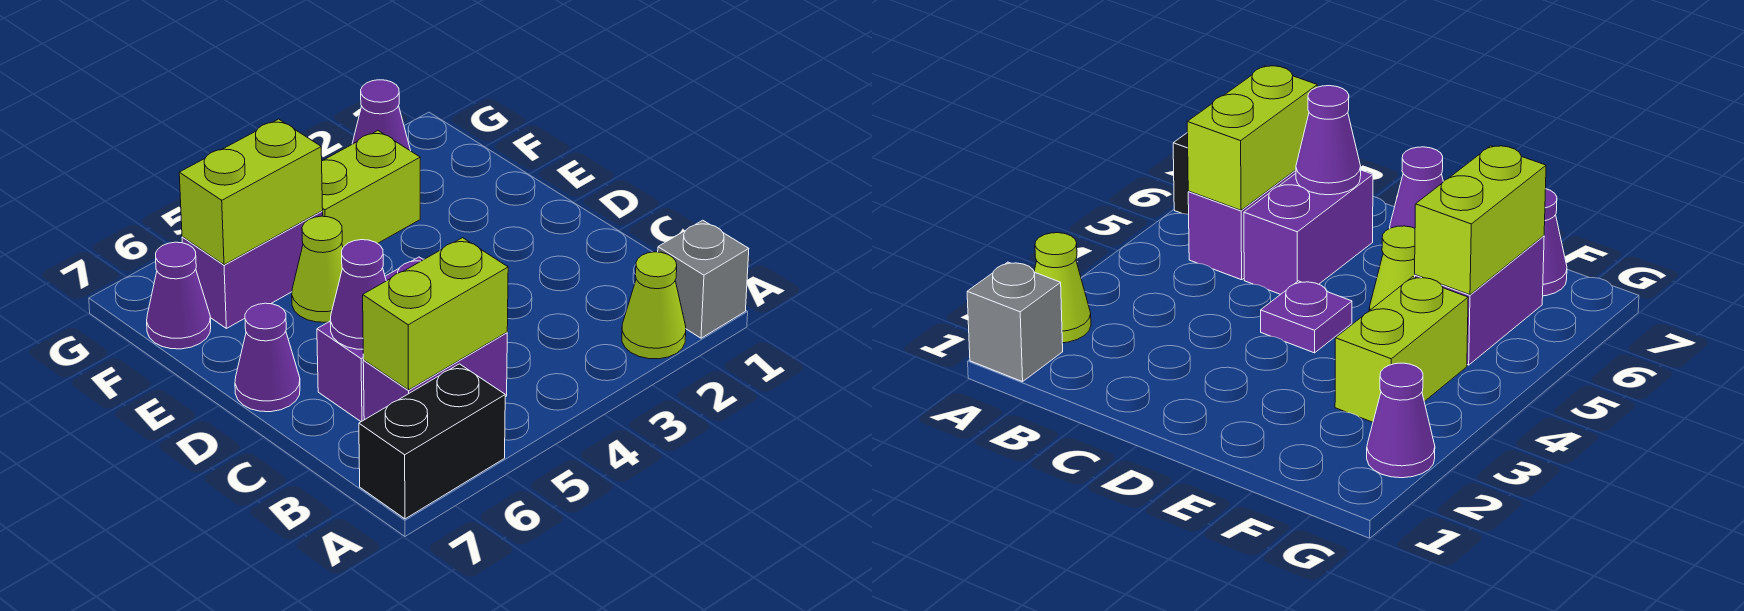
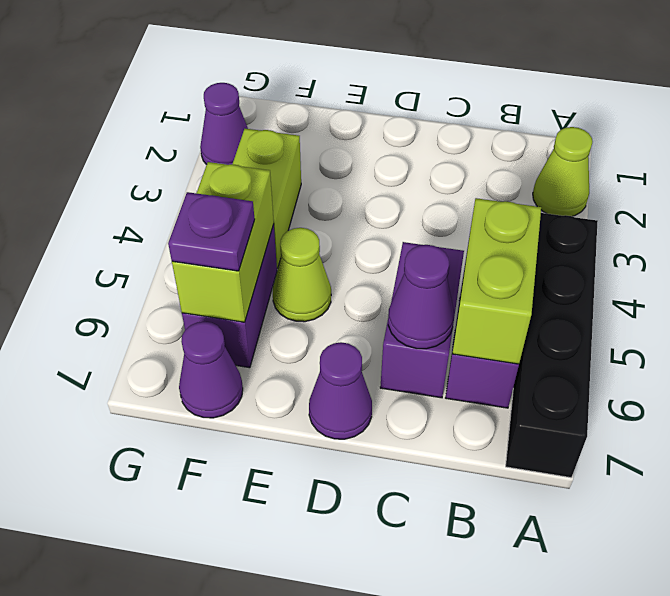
grey brick A1 level 1 -> none
black brick A6:A7 level 1 -> black brick A4:A7 level 1
purple plate D4 level 1 -> purple plate F6 level 3

